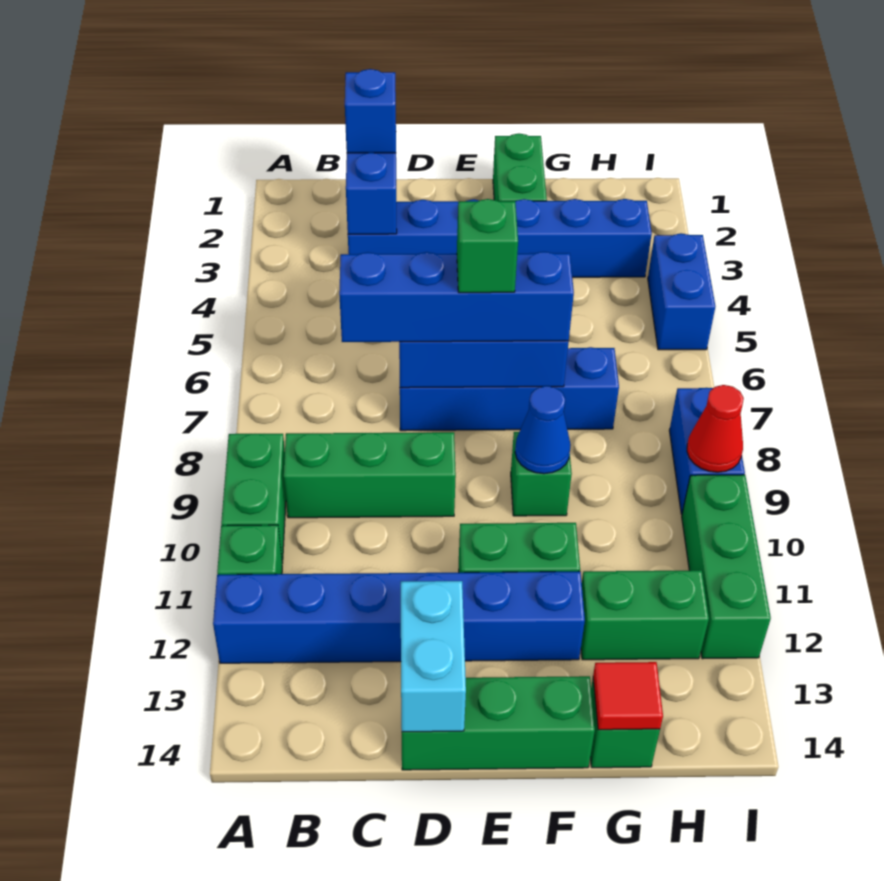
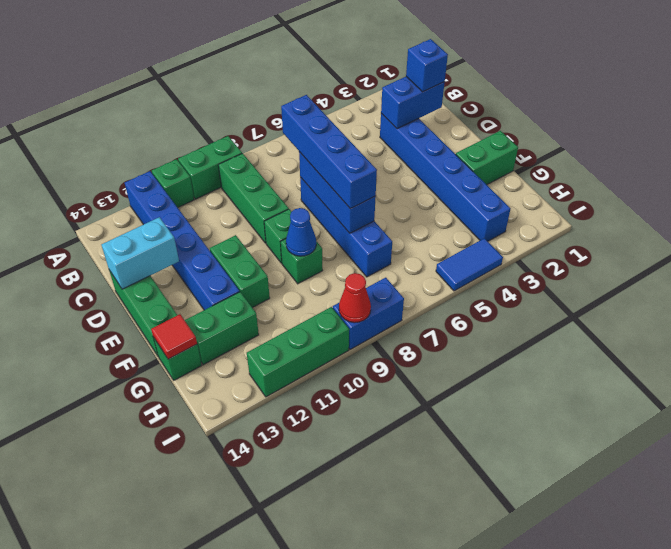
green brick E7 level 4 -> green brick E9 level 1
green brick G12:H12 level 1 -> green brick G12:G13 level 1
blue brick I4:I5 level 1 -> blue tile I4:I5 level 1

